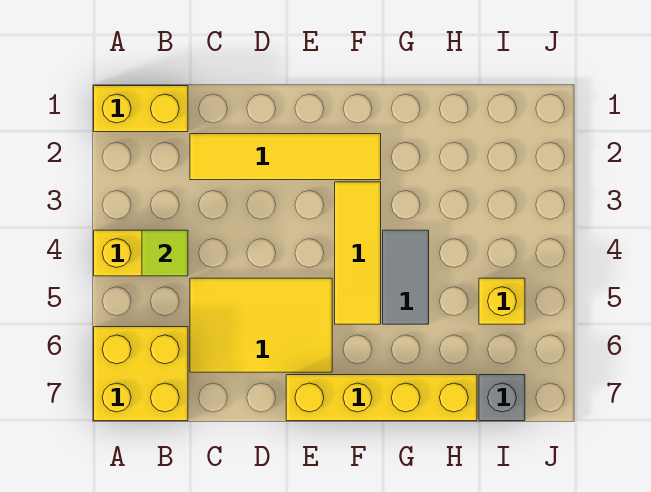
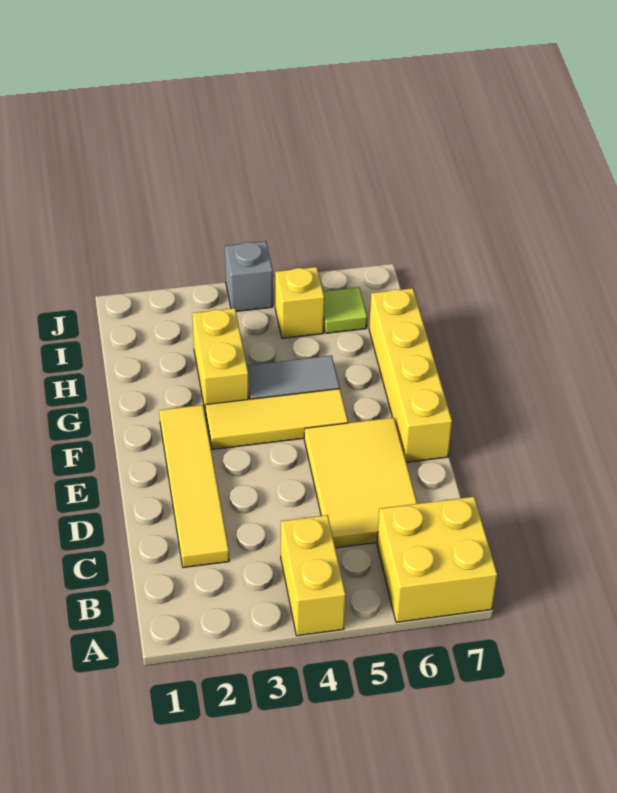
yellow brick A1:B1 level 1 -> yellow brick G3:H3 level 1
lime tile B4 level 2 -> lime tile I6 level 1
grey brick I7 level 1 -> grey brick J4 level 1

